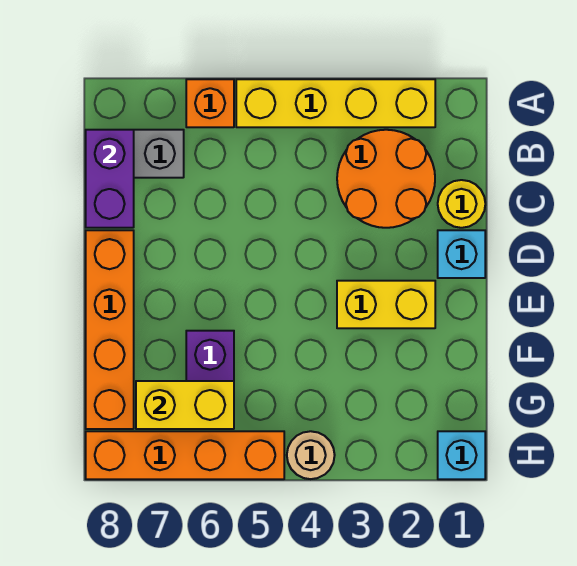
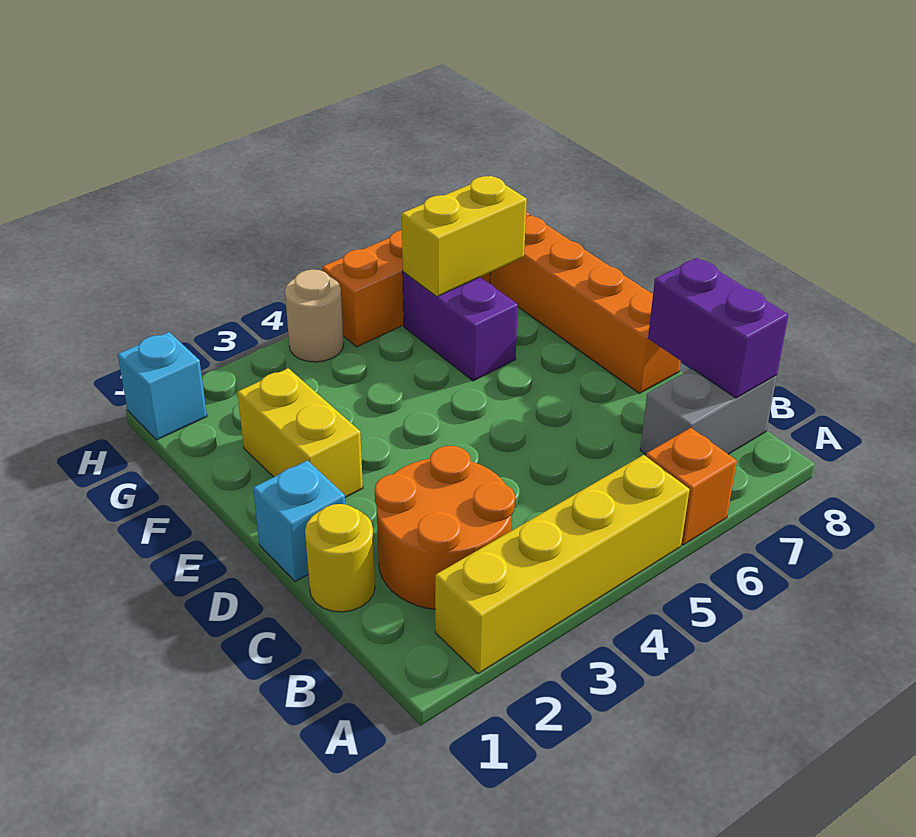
yellow brick E2:E3 level 1 -> yellow brick E2:F2 level 1

